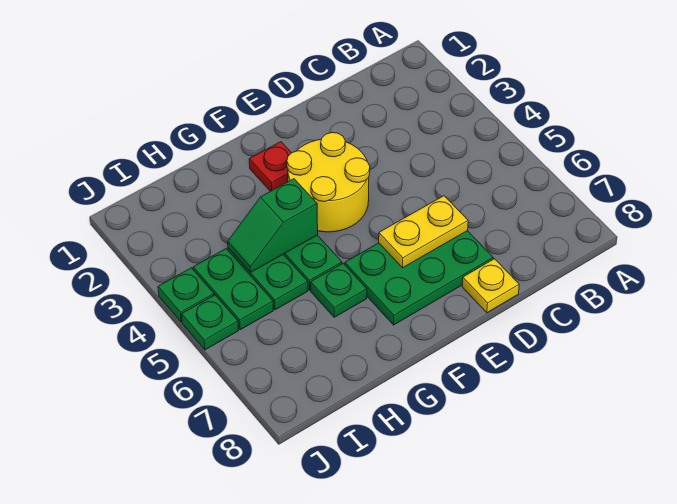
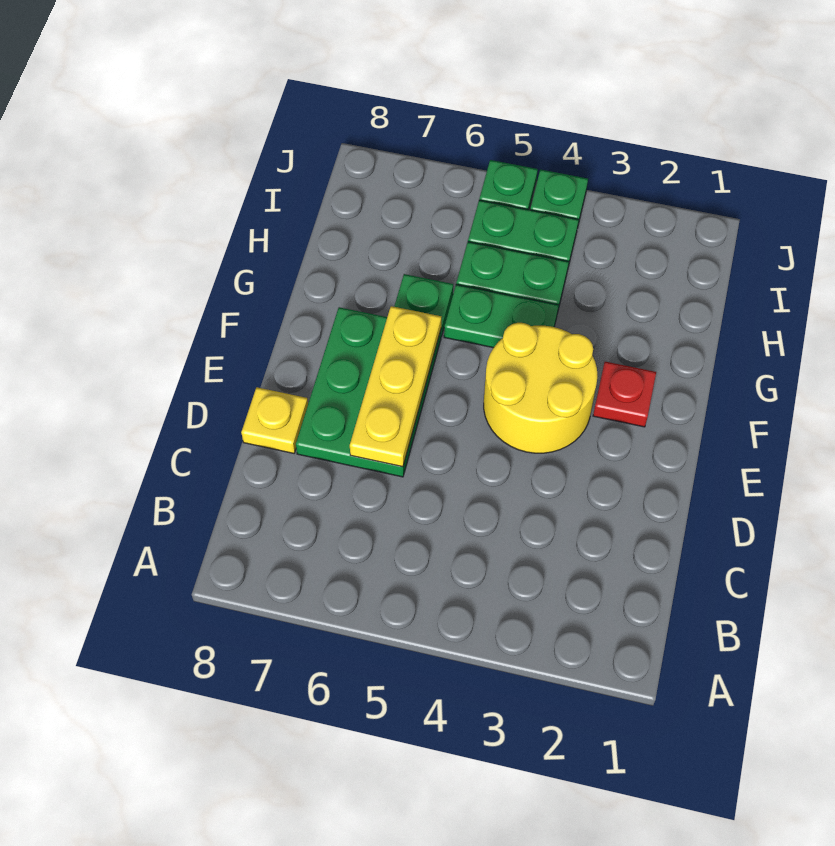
yellow plate D6:E6 level 2 -> yellow plate D6:F6 level 2
green slope G4:H4 level 2 top G -> none

